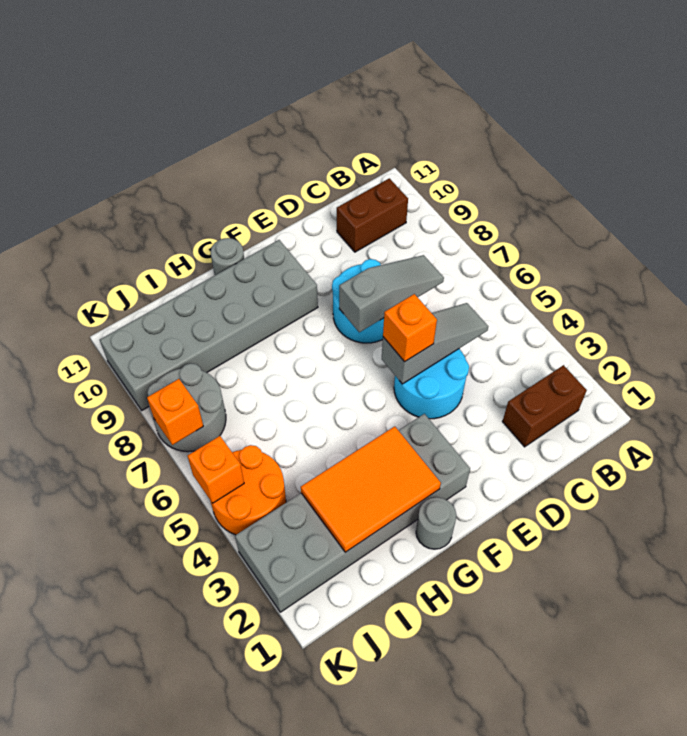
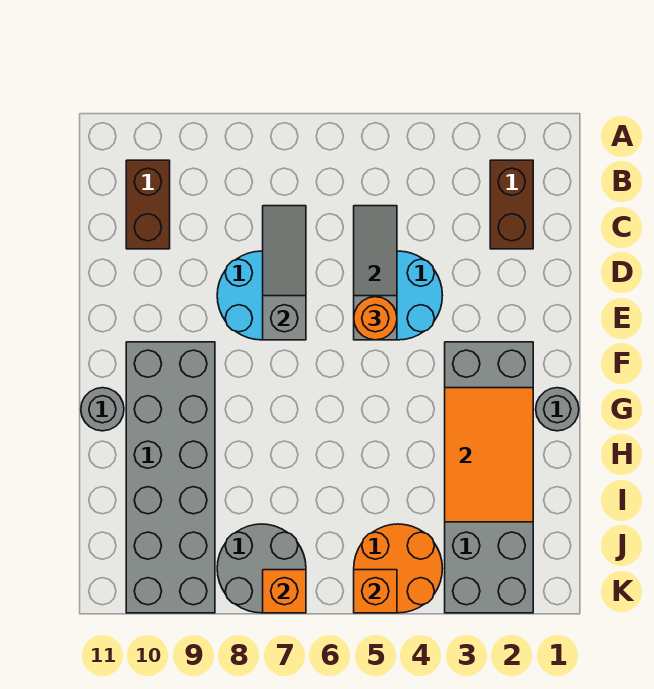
orange brick E5 level 3 -> orange round brick E5 level 3

